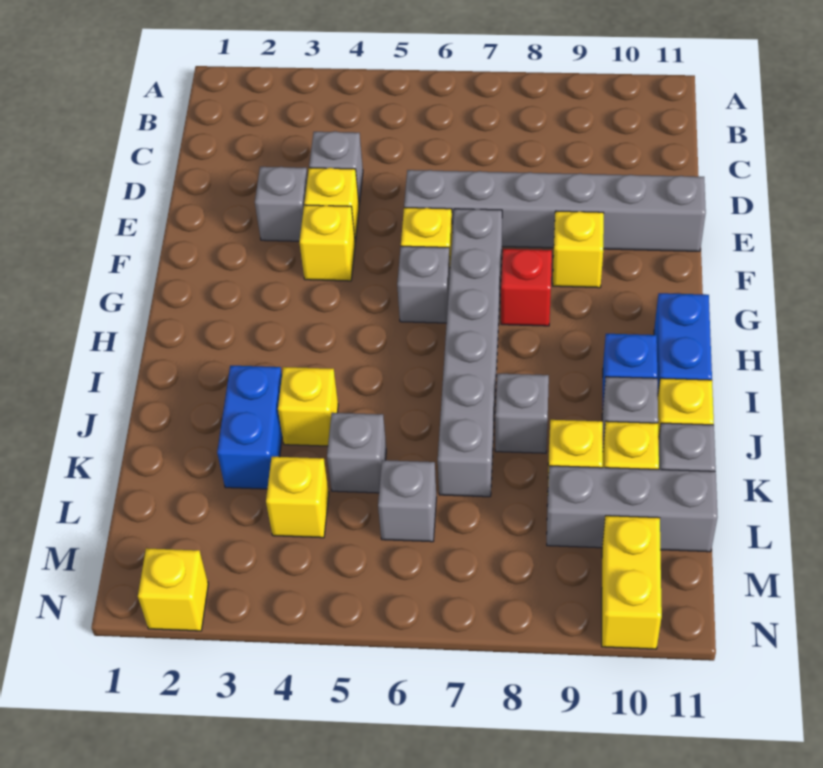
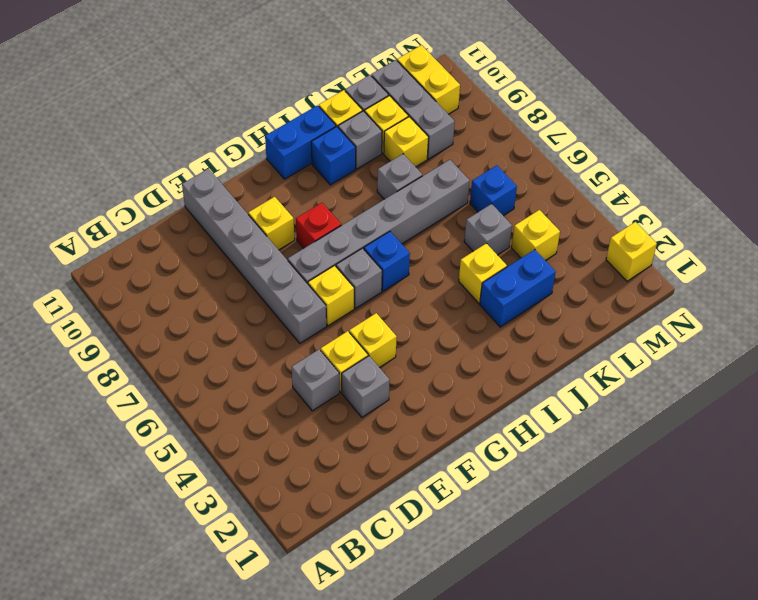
none -> blue brick H6 level 1
grey brick L6 level 1 -> blue brick L6 level 1
yellow brick M10:N10 level 1 -> yellow brick M10:M11 level 1

